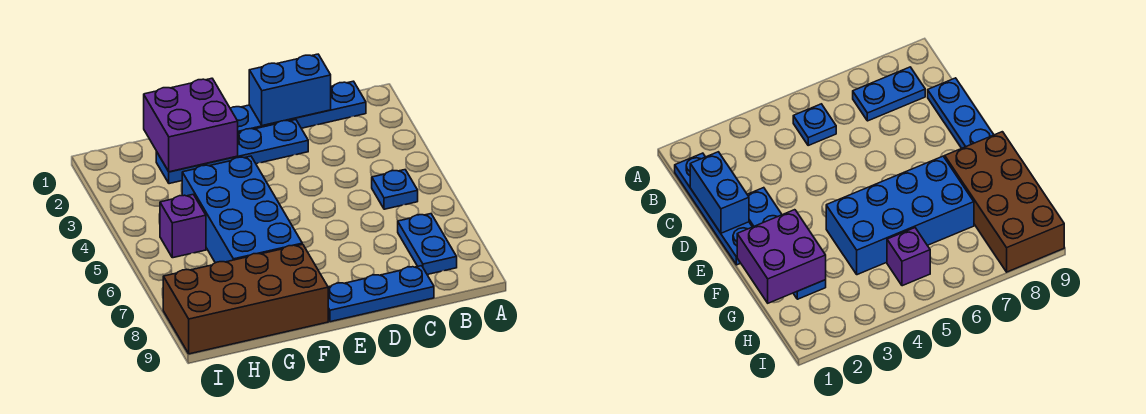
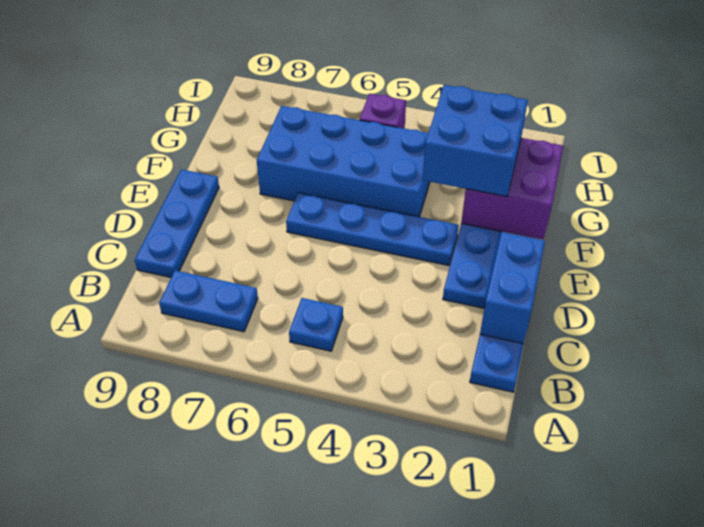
none -> blue plate E3:E6 level 1
none -> blue brick F2:G3 level 3
brown brick F8:I9 level 1 -> none

